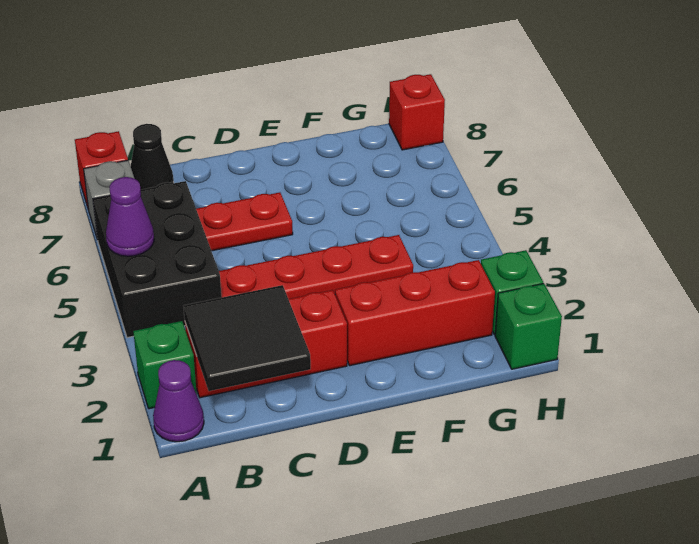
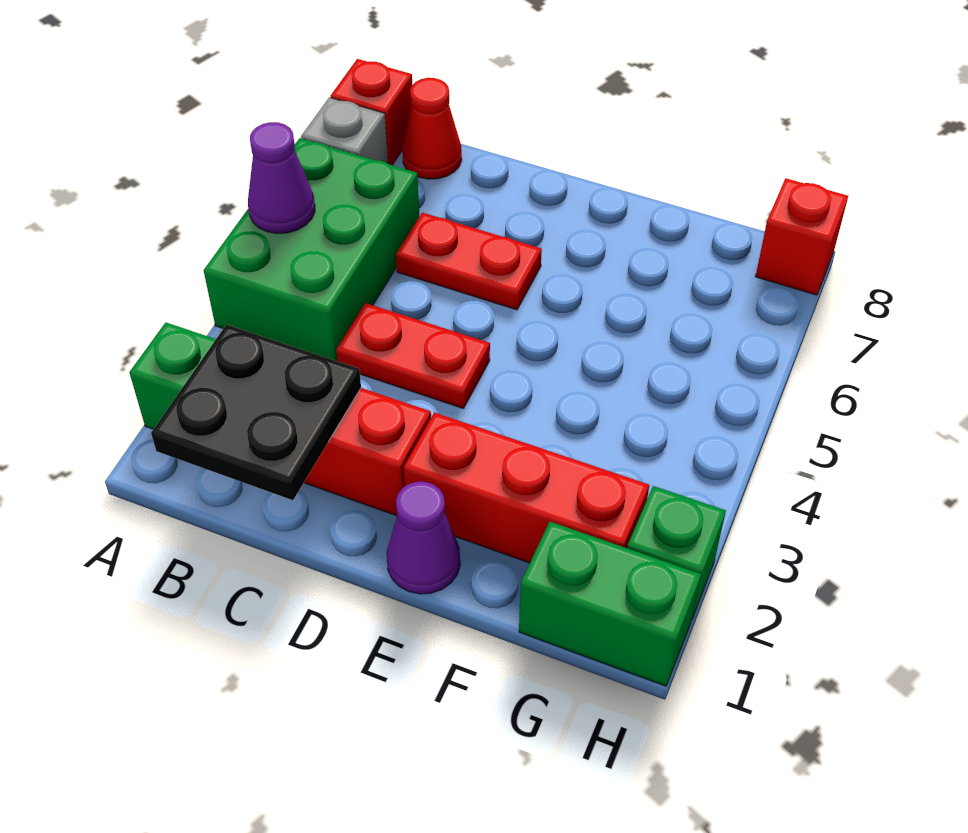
purple cone A1 level 1 -> purple cone E1 level 1
black brick A4:B6 level 1 -> green brick A4:B6 level 1
black tile B1:C2 level 2 -> black plate B1:C2 level 2
black cone B8 level 1 -> red cone B8 level 1
red plate C4:F4 level 1 -> red plate C4:D4 level 1
green brick H1 level 1 -> green brick G1:H1 level 1

